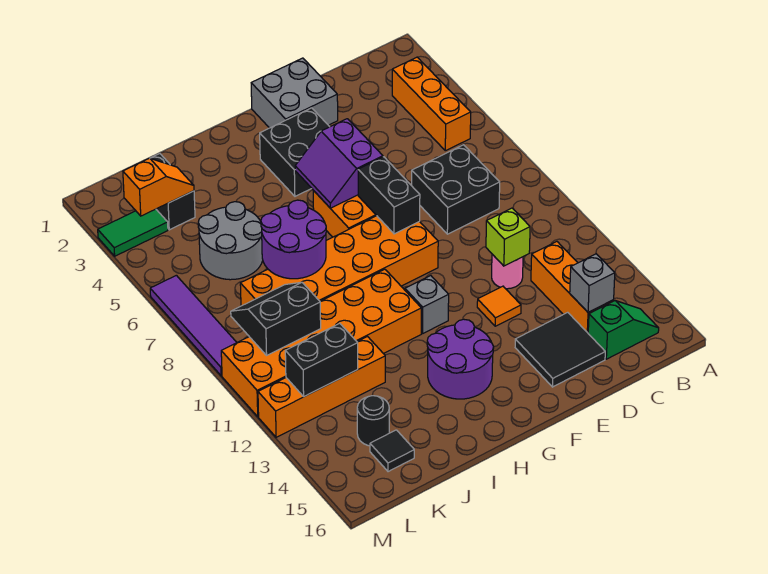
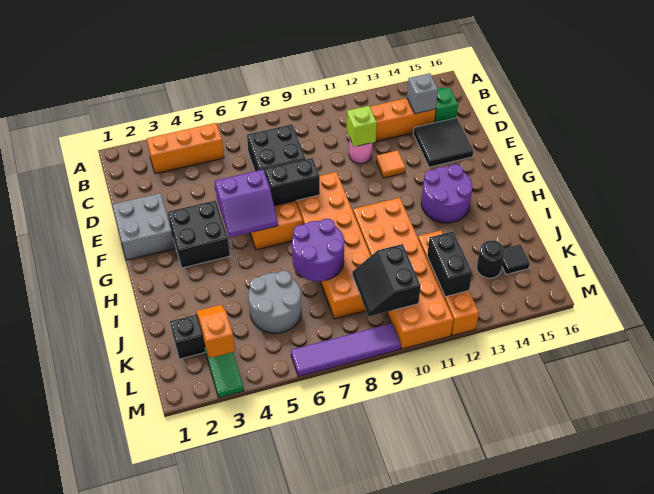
grey brick G11 level 1 -> none

